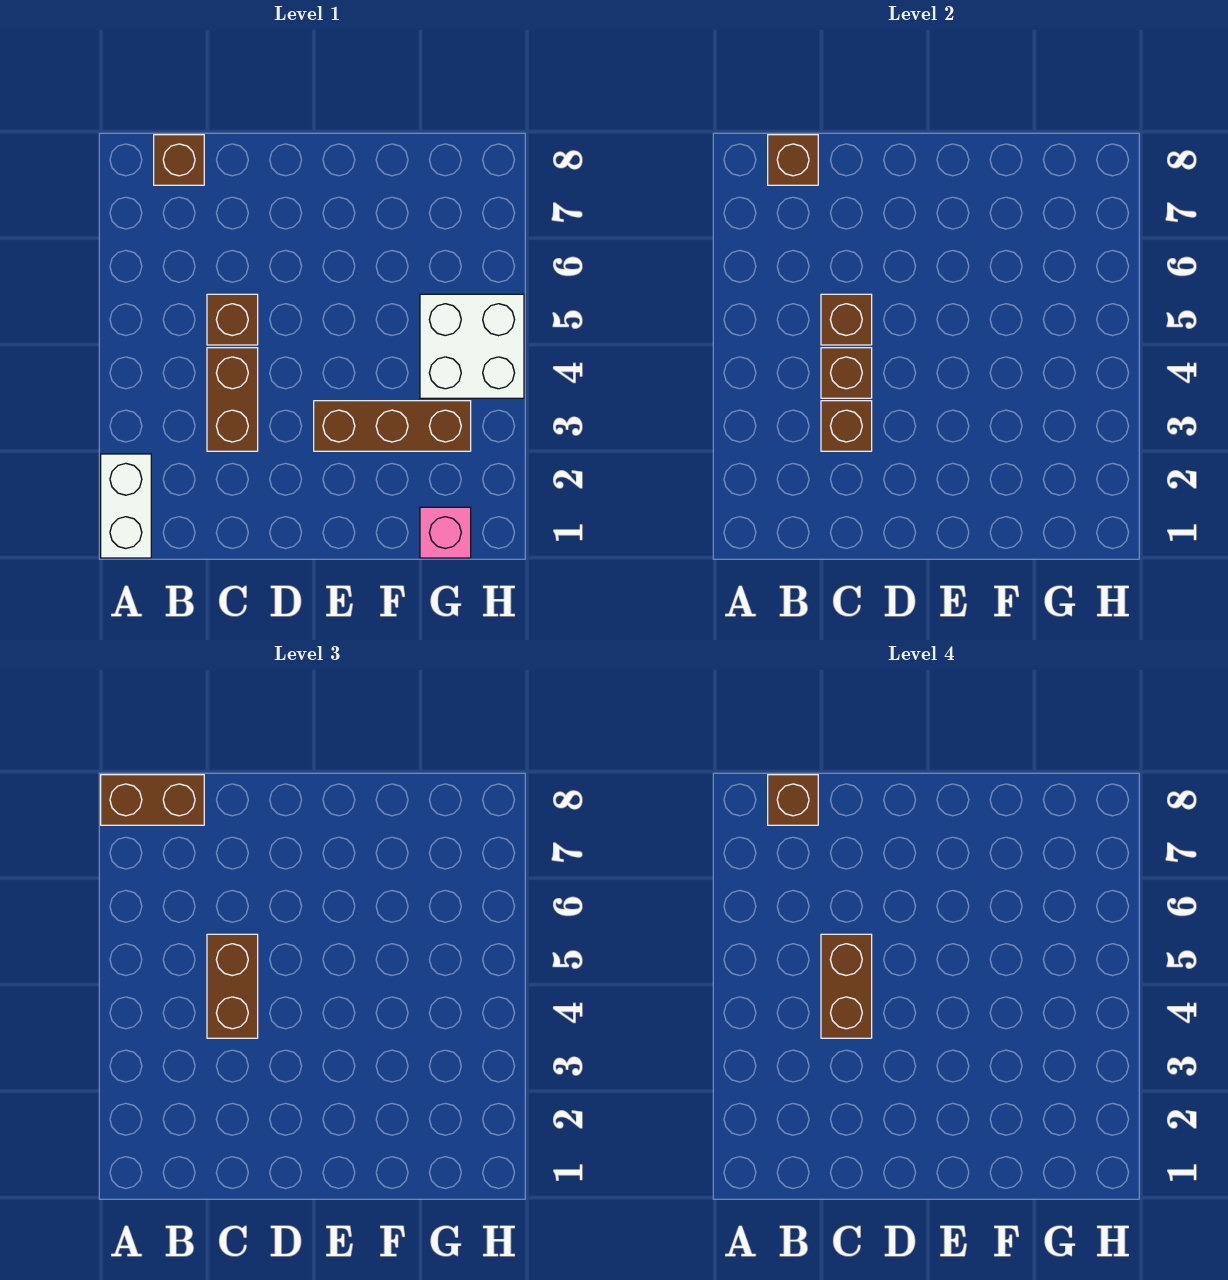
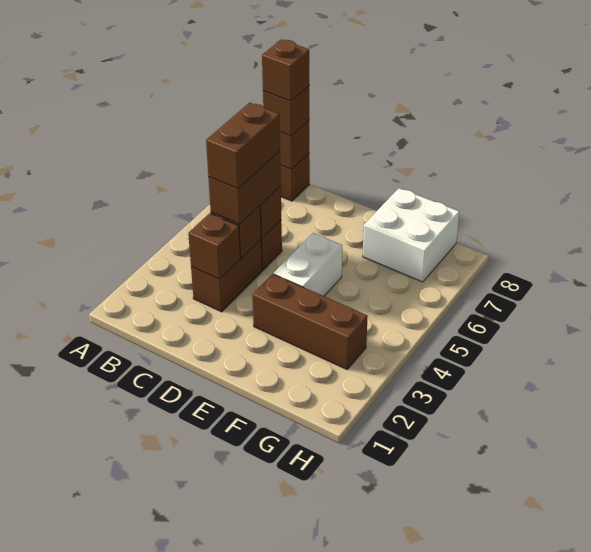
white brick A1:A2 level 1 -> white brick E4:E5 level 1
brown brick A8:B8 level 3 -> brown brick B8 level 3
pink brick G1 level 1 -> none
white brick G4:H5 level 1 -> white brick F7:G8 level 1

